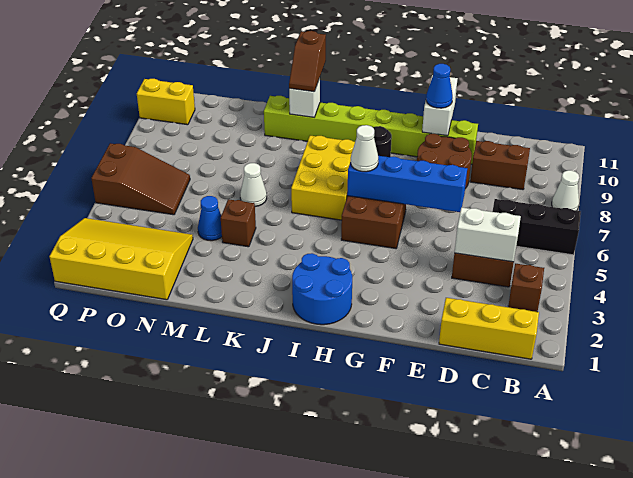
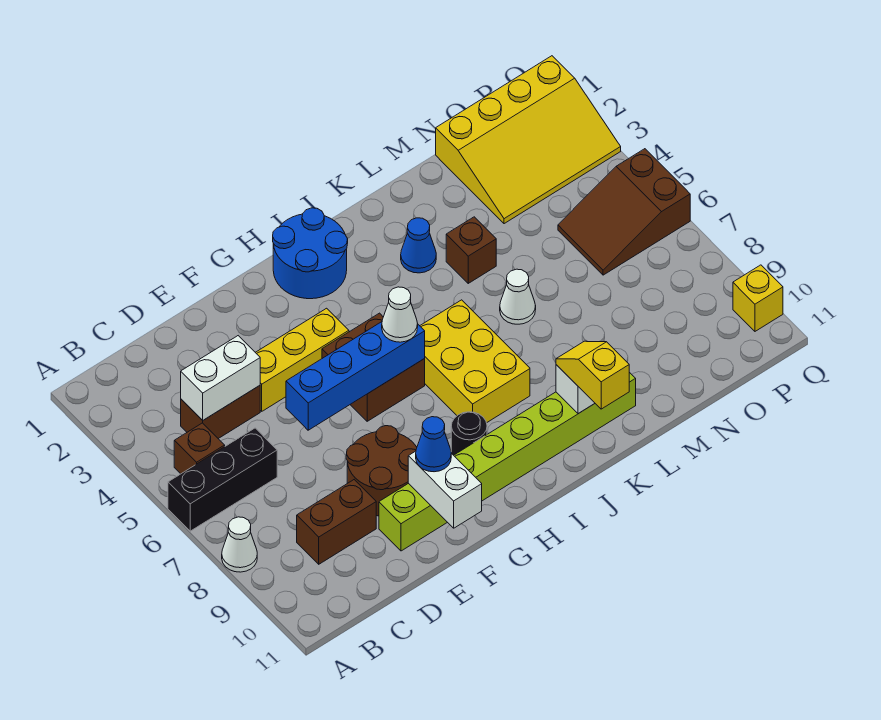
yellow brick B1:D1 level 1 -> yellow brick E4:G4 level 1
brown brick B3 level 1 -> brown brick B5 level 1
brown slope K10:K11 level 3 top 11 -> yellow slope K10:K11 level 3 top 11
blue cone M4 level 1 -> blue cone K3 level 1
yellow brick P10:Q10 level 1 -> yellow brick Q10 level 1

